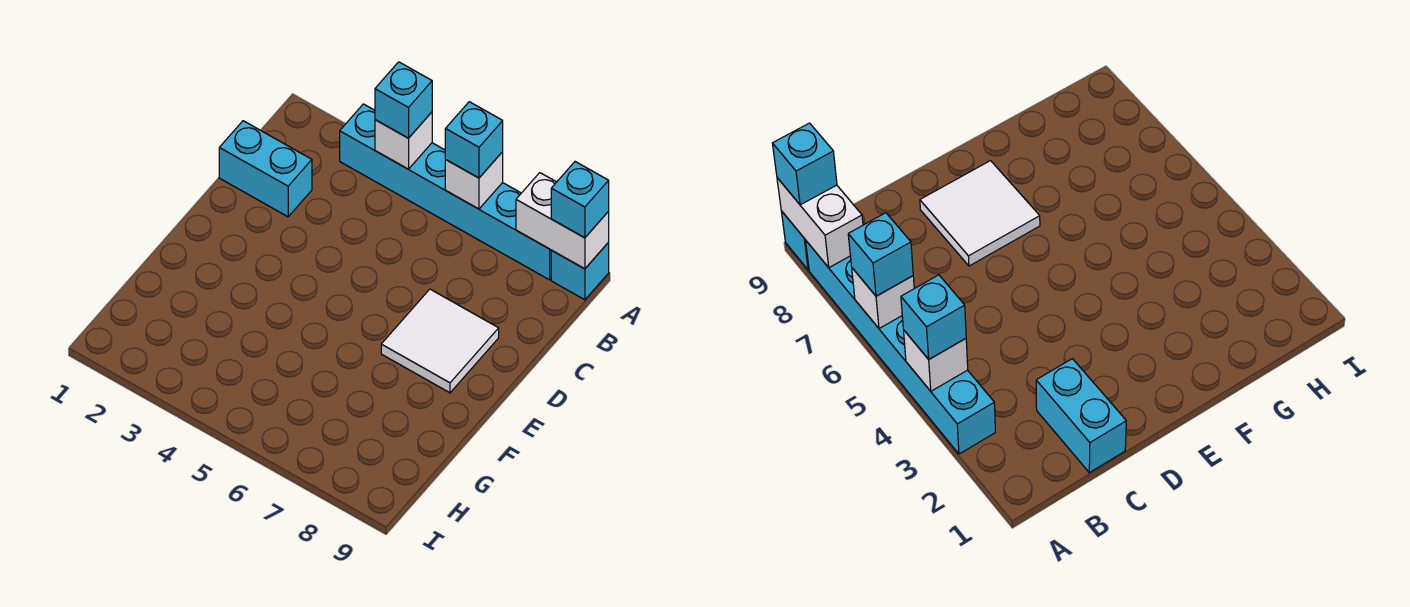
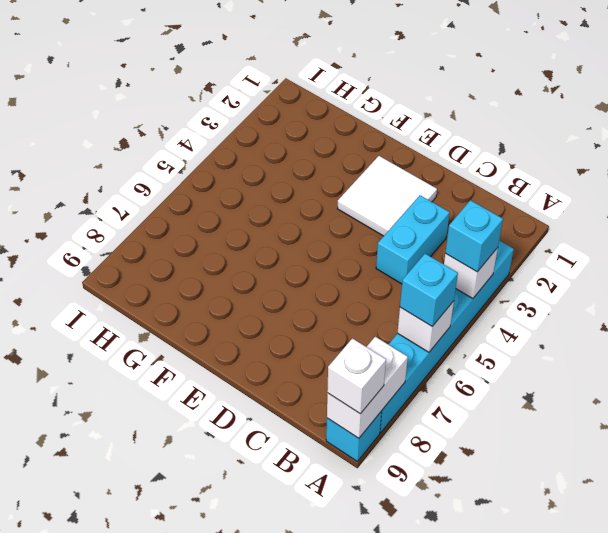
cyan brick A9 level 3 -> white brick A9 level 3
cyan brick C1:C2 level 1 -> cyan brick C3:C4 level 1
white tile D7:E8 level 1 -> white tile D2:E3 level 1

